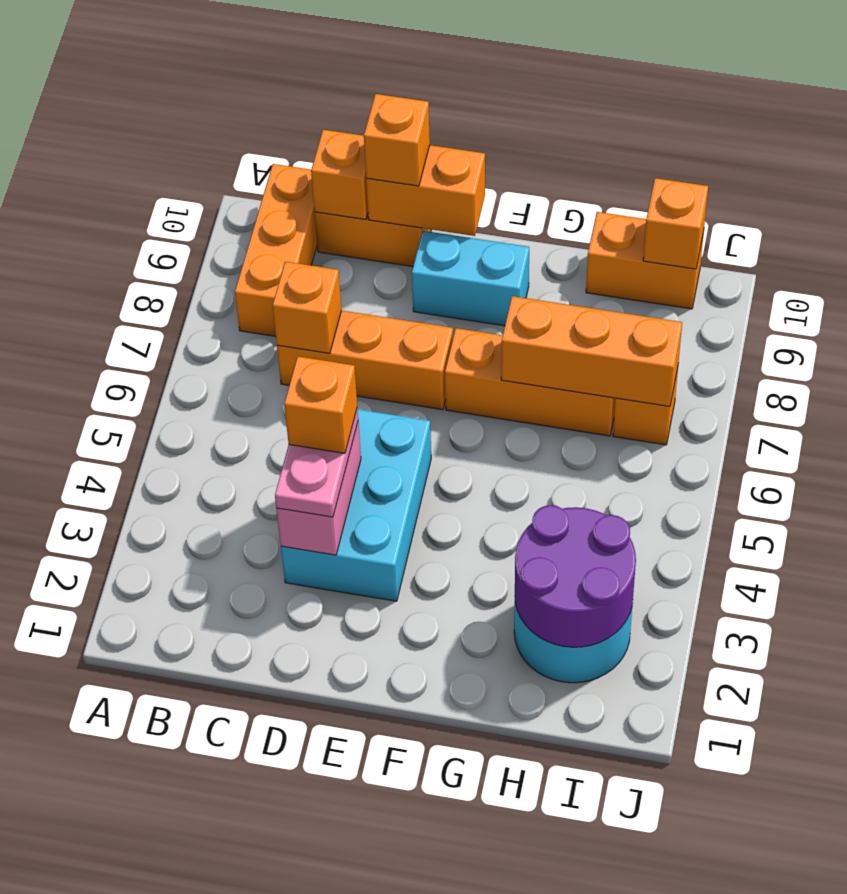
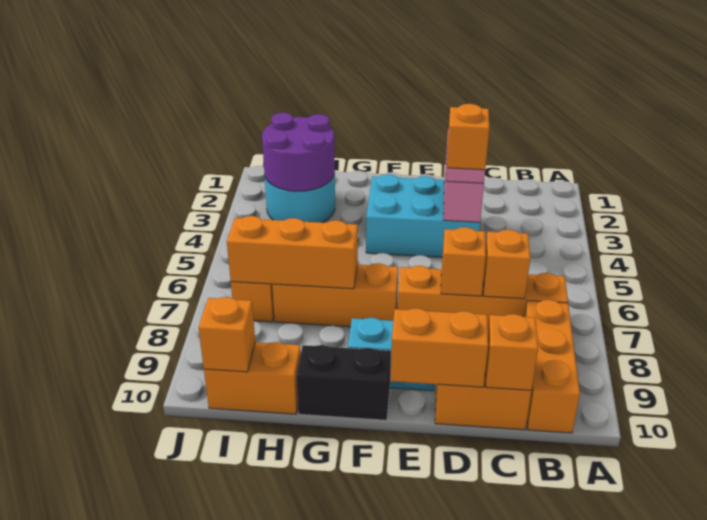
orange brick C7:E7 level 1 -> orange brick B7:E7 level 1
cyan brick D3:E5 level 1 -> cyan brick D3:F4 level 1
orange brick D10 level 3 -> orange brick D7 level 2
none -> black brick F10:G10 level 1

